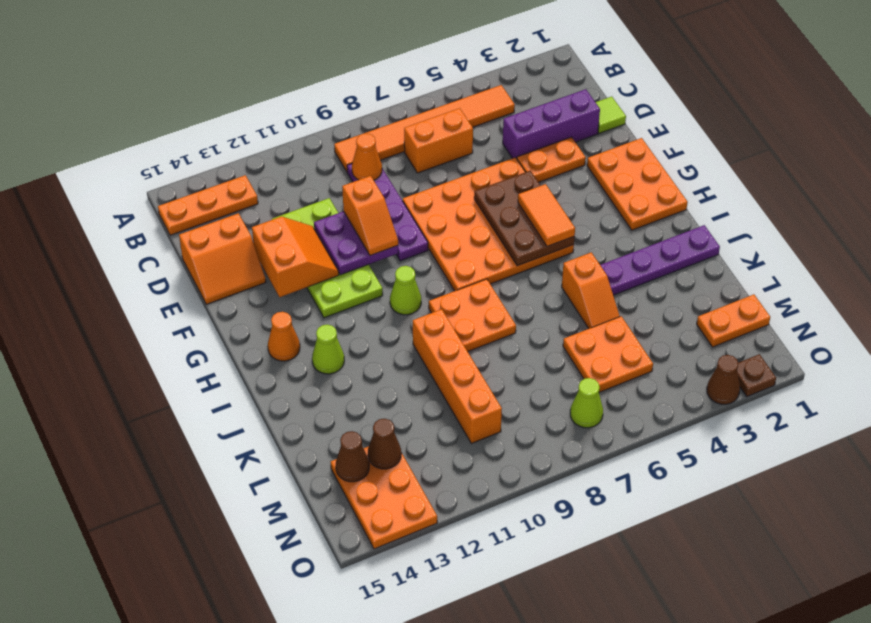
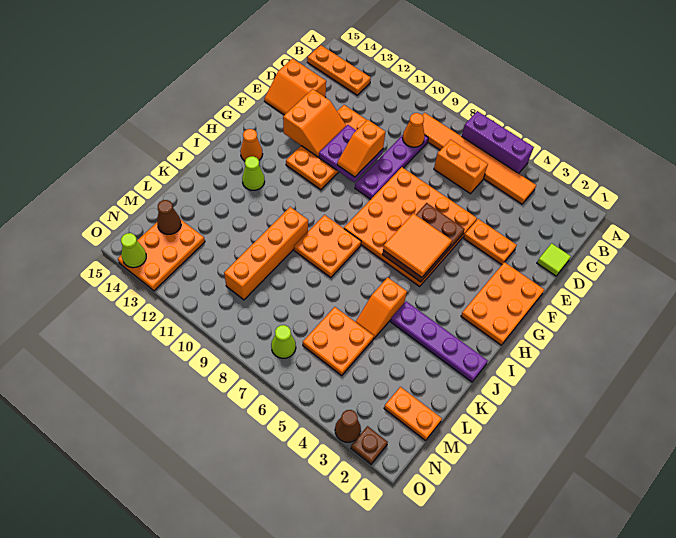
purple brick D2:D4 level 1 -> purple brick A5:A7 level 1
lime plate D11:G12 level 1 -> orange plate D11:G12 level 1
orange tile G5:H5 level 3 -> orange tile G5:H6 level 3
lime cone H10 level 1 -> lime cone O14 level 2
brown cone M13 level 2 -> none

